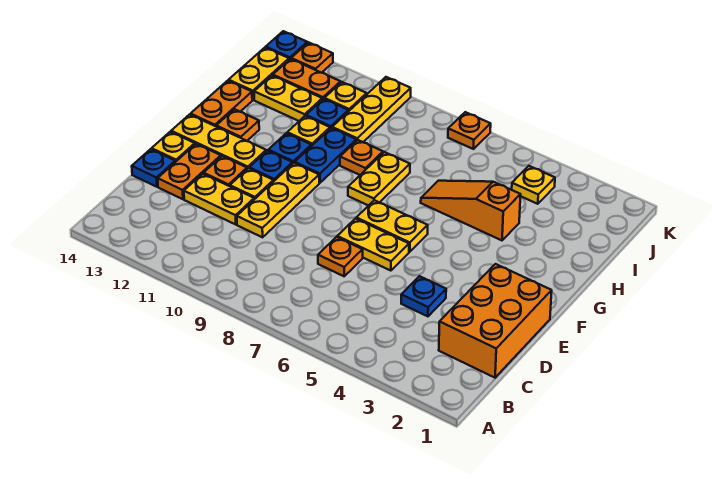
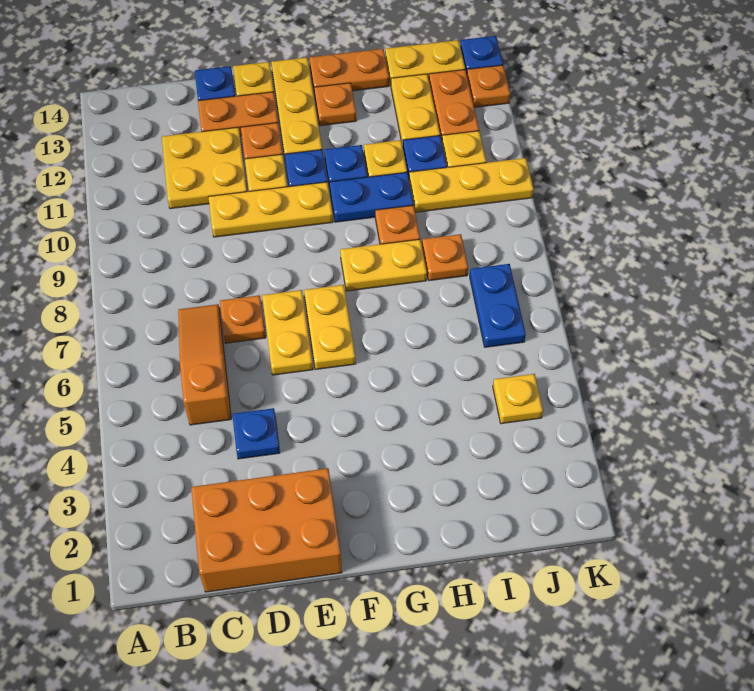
yellow plate D11:D12 level 1 -> yellow plate C11:D12 level 1
orange slope H4:H6 level 1 top 4 -> orange slope C5:C7 level 1 top 5
none -> blue plate J6:J7 level 1
orange plate K7 level 1 -> orange plate I8 level 1

